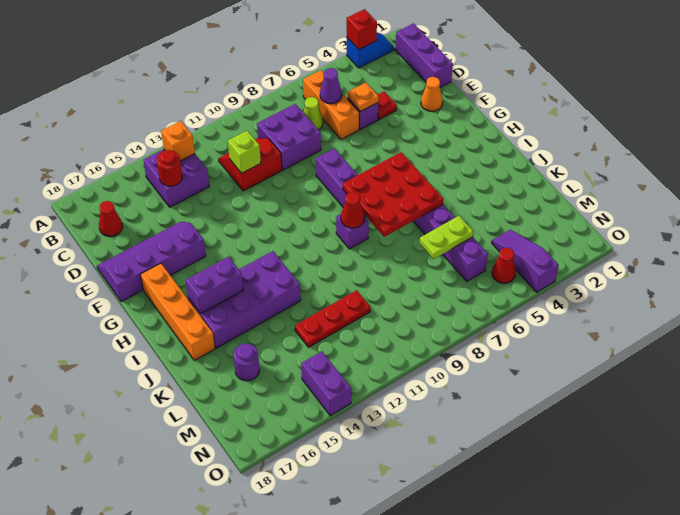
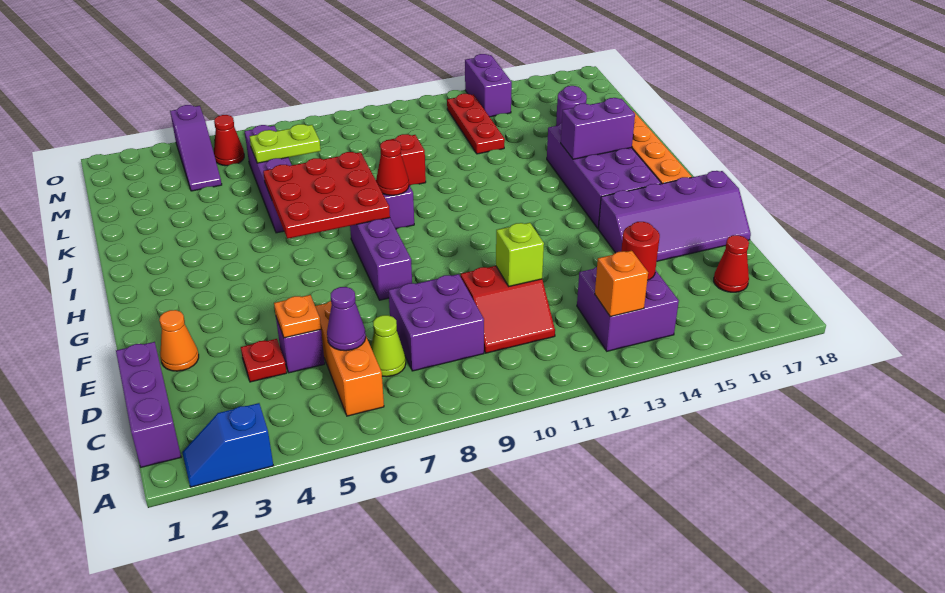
red brick A3 level 2 -> red brick K10 level 1
purple brick I13:J16 level 1 -> purple brick G15:J16 level 1
red plate L11:L13 level 1 -> red plate L13:N13 level 1

